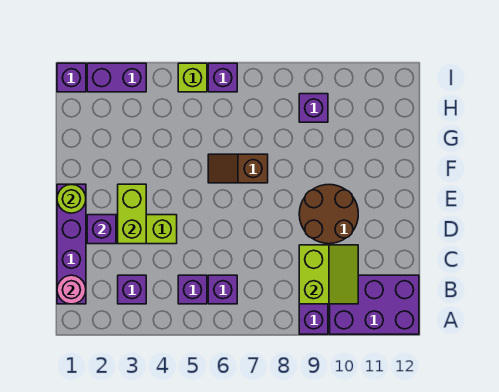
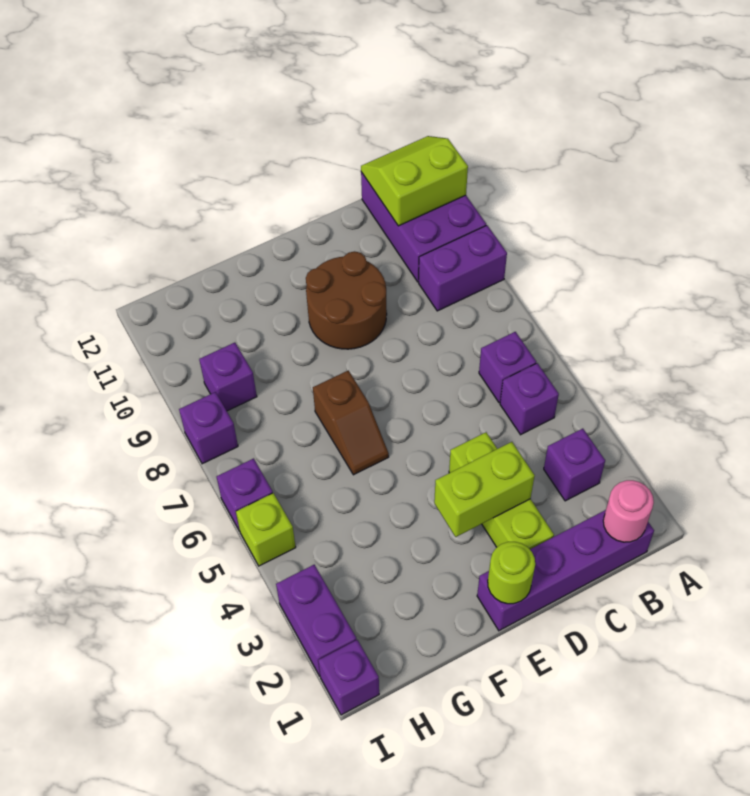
lime slope B9:C10 level 2 top 9 -> lime slope A11:B12 level 2 top 11
purple brick D2 level 2 -> purple brick I8 level 1

